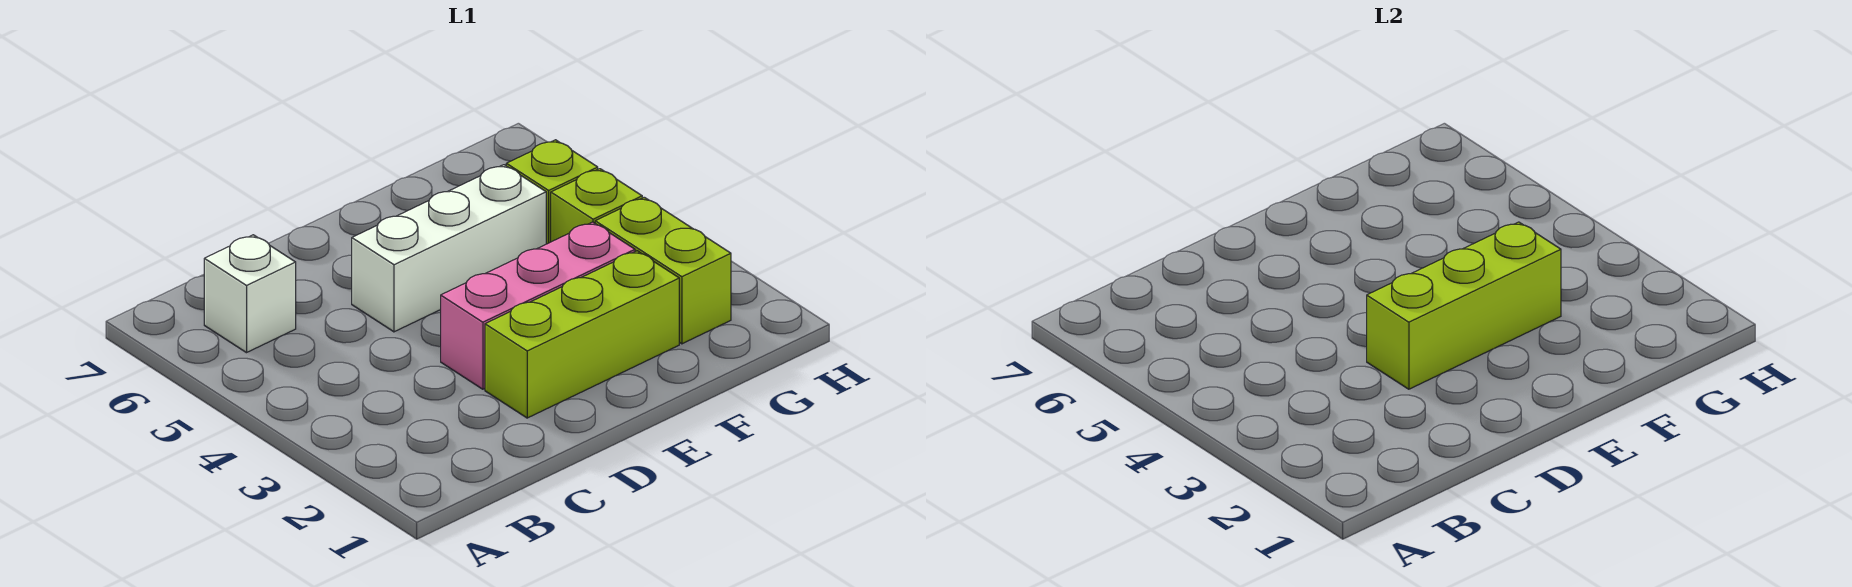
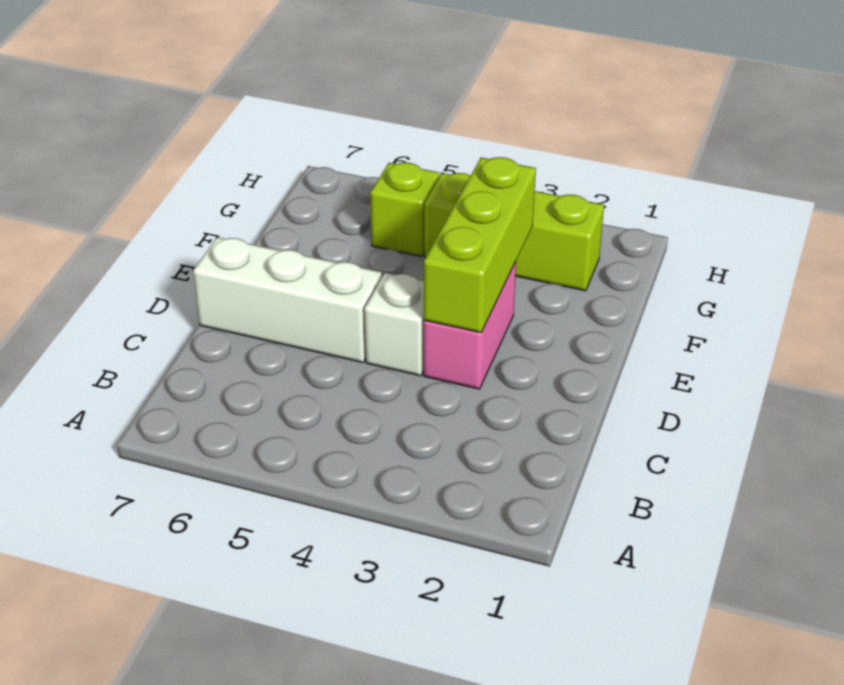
white brick B6 level 1 -> white brick D4 level 1
lime brick D2:F2 level 1 -> none
pink brick D3:F3 level 1 -> pink brick D3:E3 level 1
white brick D5:F5 level 1 -> white brick D5:D7 level 1

